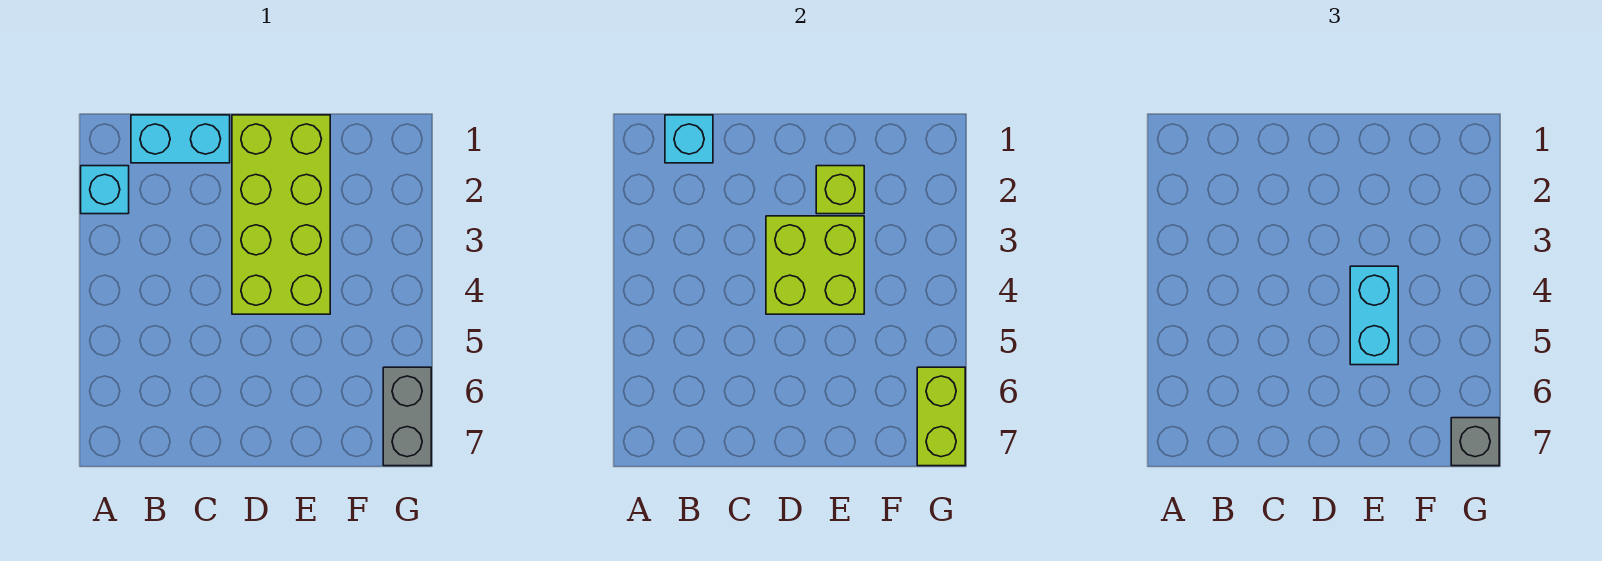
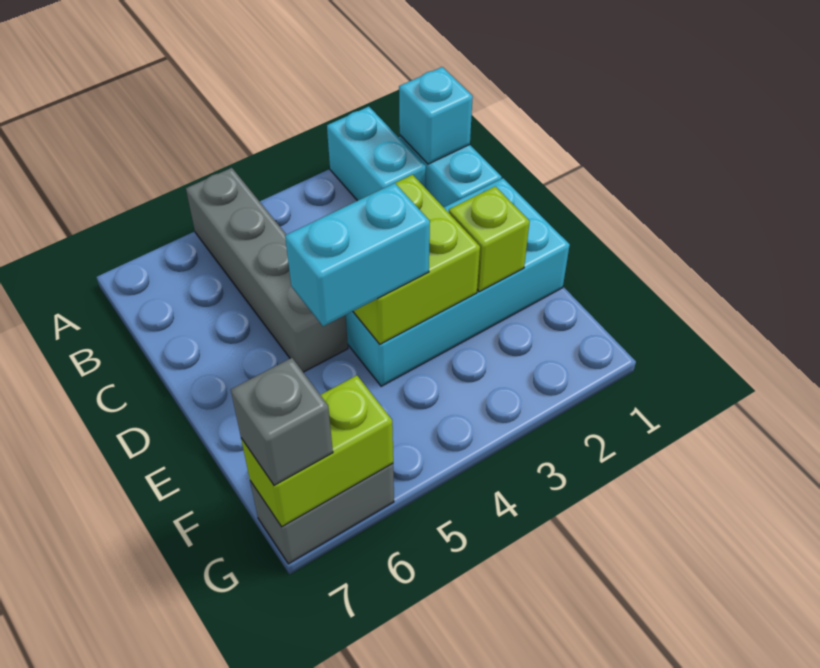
cyan brick A2 level 1 -> cyan brick A2:B2 level 1
none -> grey brick A5:D5 level 1
lime brick D1:E4 level 1 -> cyan brick D1:E4 level 1

